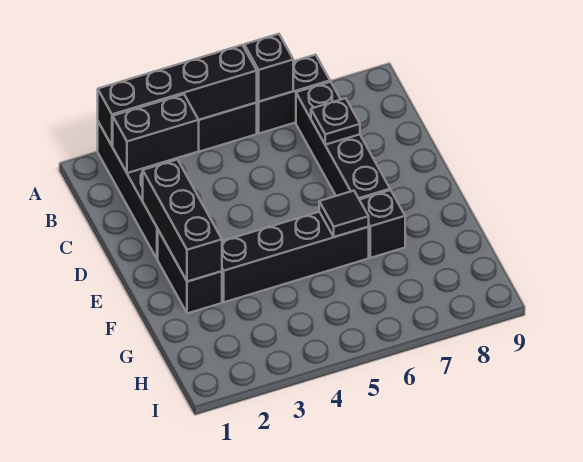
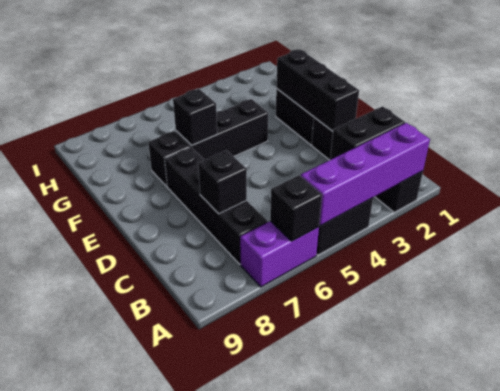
black brick A2:A5 level 2 -> purple brick A2:A5 level 2
black brick A6:A7 level 1 -> purple brick A6:A7 level 1
black plate C7 level 2 -> black brick C7 level 2
black brick F3:F6 level 1 -> black brick F4:F6 level 1
black tile F6 level 2 -> black brick F6 level 2

